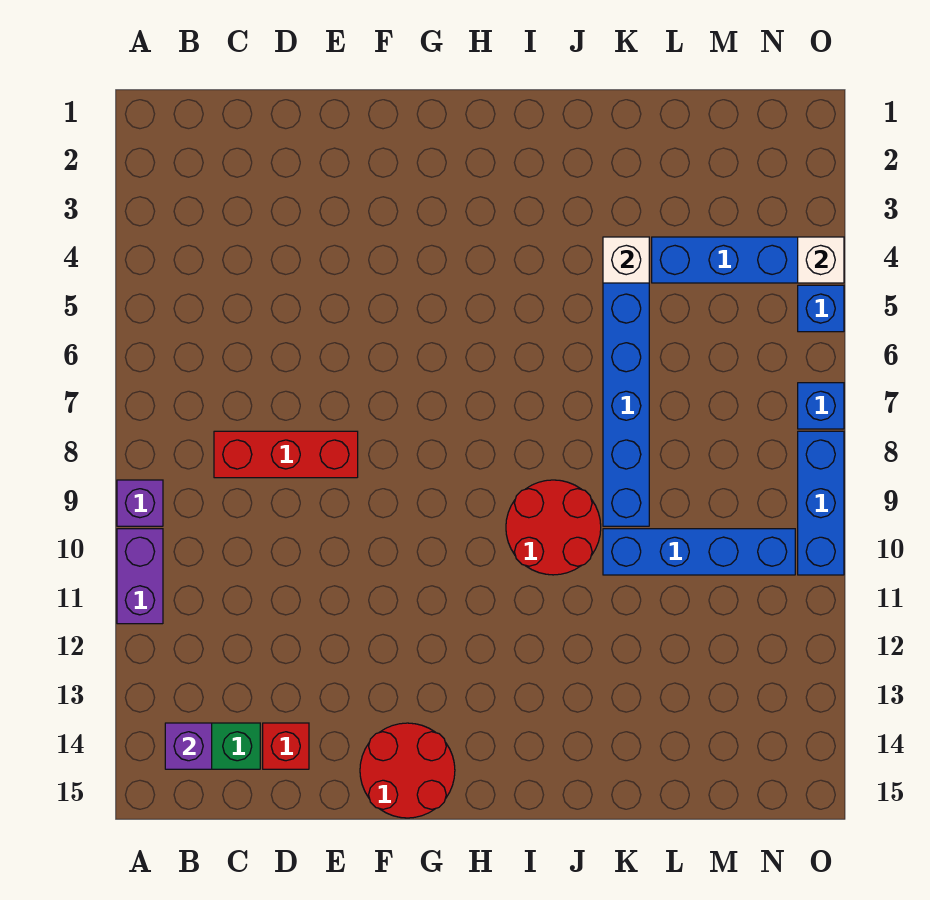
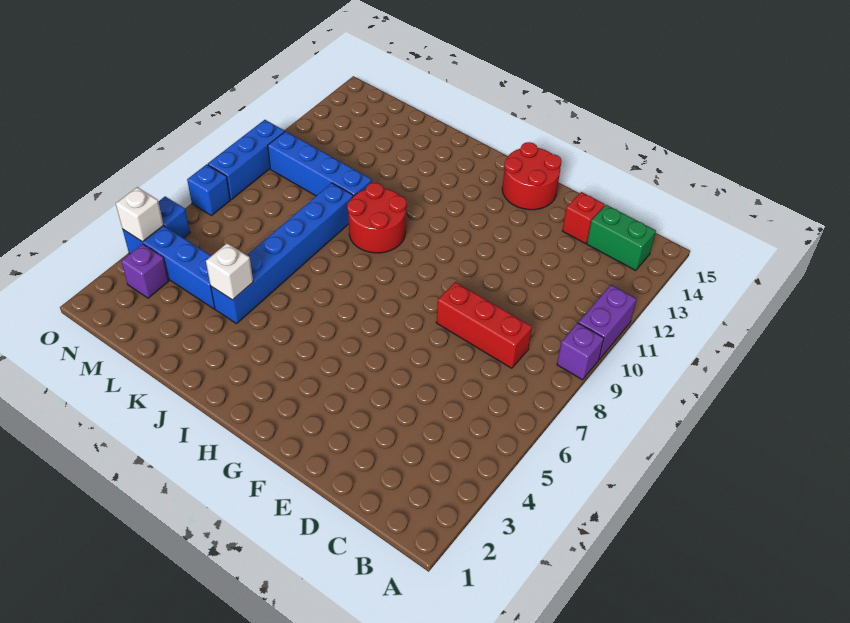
purple brick B14 level 2 -> purple brick N3 level 1

